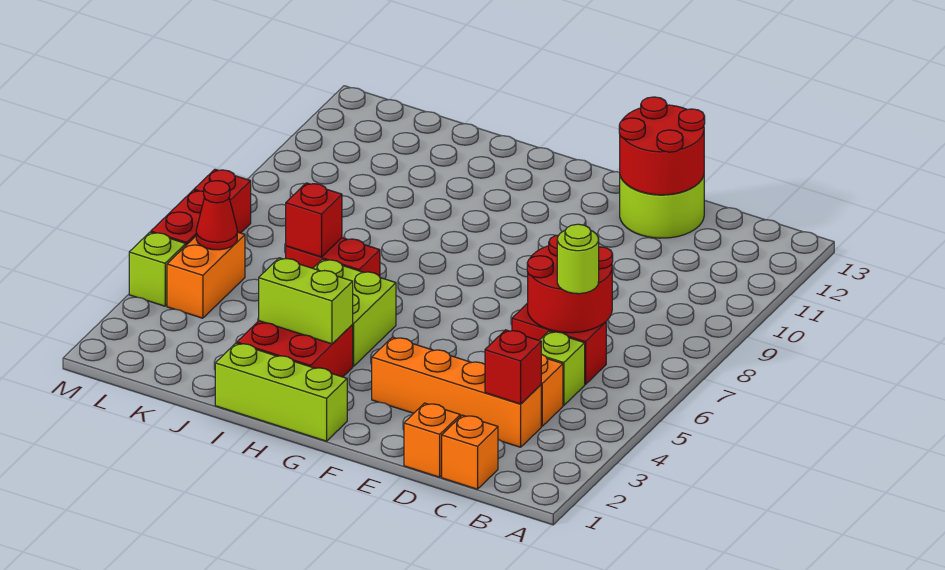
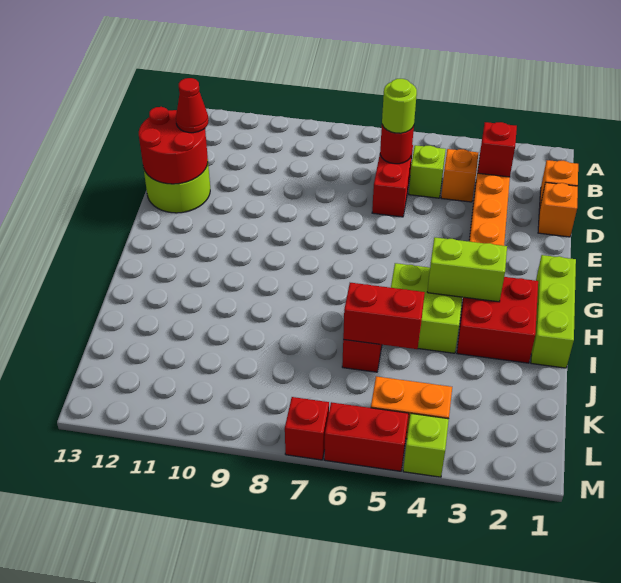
red round brick C6:D7 level 2 -> red round brick C6 level 2
lime brick H3:I3 level 2 -> lime brick H3:H4 level 2
red brick J6 level 2 -> red brick J5:J6 level 2
red cone L5 level 2 -> red cone D12 level 3

